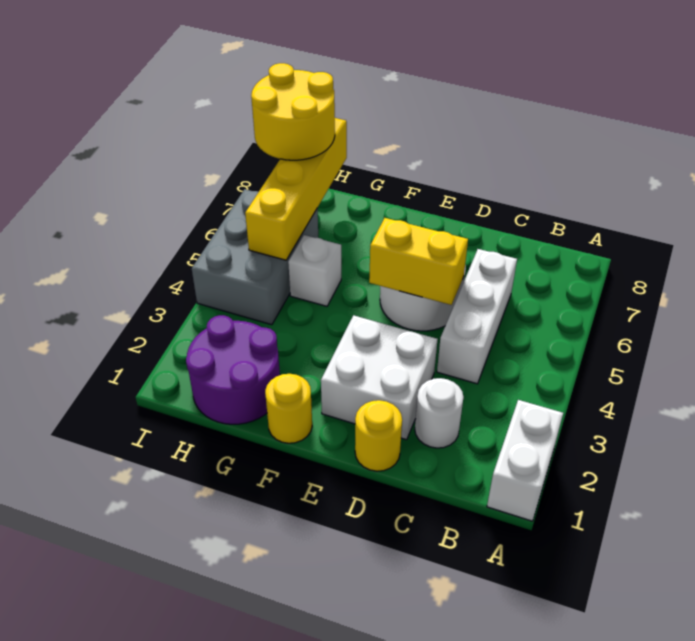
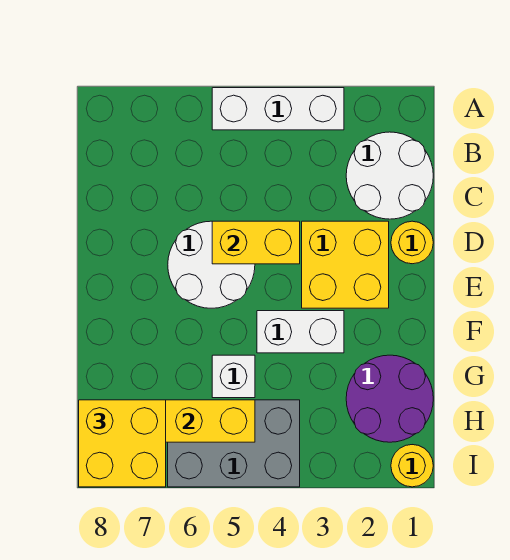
white brick A1:A2 level 1 -> white brick F3:F4 level 1
white round brick C2 level 1 -> white round brick B1:C2 level 1
white brick C4:C6 level 1 -> white brick A3:A5 level 1
white brick D2:E3 level 1 -> yellow brick D2:E3 level 1
yellow brick D5:E5 level 2 -> yellow brick D4:D5 level 2
yellow round brick F1 level 1 -> yellow round brick I1 level 1
yellow round brick H7:I8 level 3 -> yellow brick H7:I8 level 3

